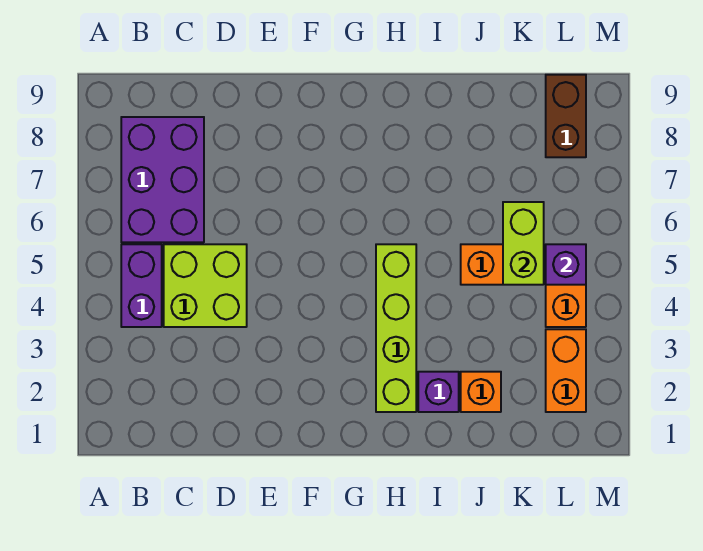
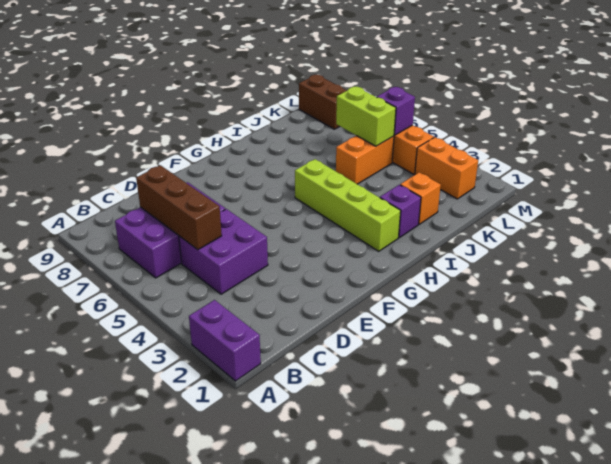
purple brick B4:B5 level 1 -> purple brick A1:A2 level 1
purple brick B6:C8 level 1 -> purple brick B6:D7 level 1
lime brick C4:D5 level 1 -> purple brick C4:D5 level 1
none -> brown brick C5:C7 level 2

